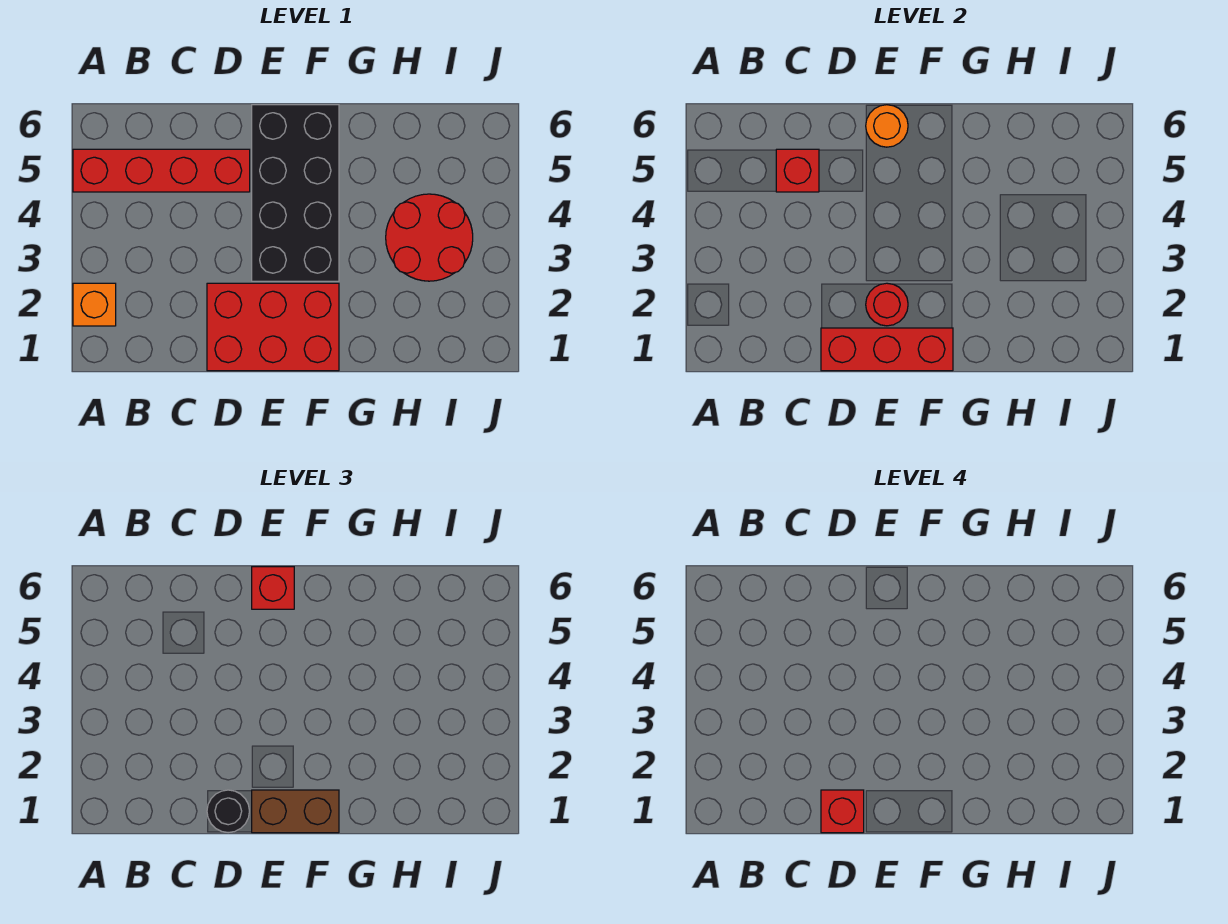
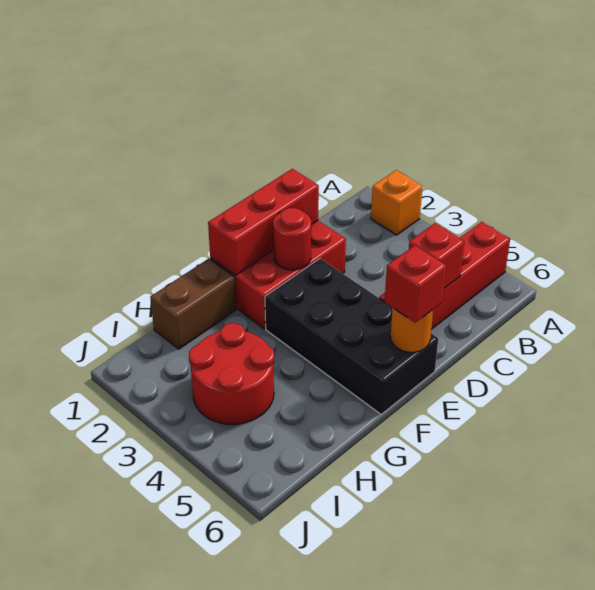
black round brick D1 level 3 -> none
red brick D1 level 4 -> none
brown brick E1:F1 level 3 -> brown brick G1:H1 level 1

